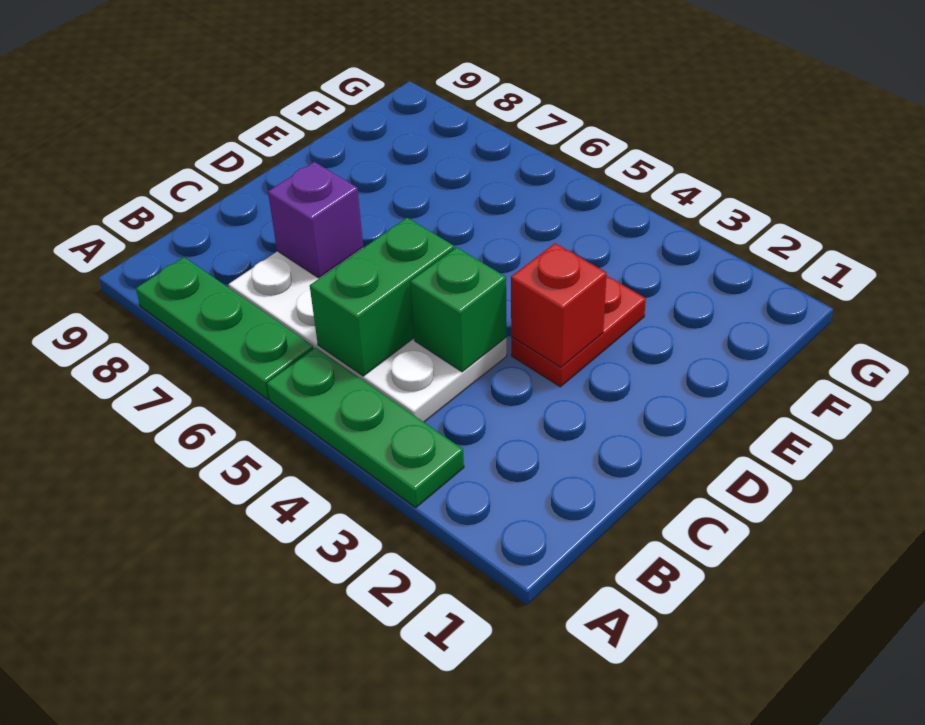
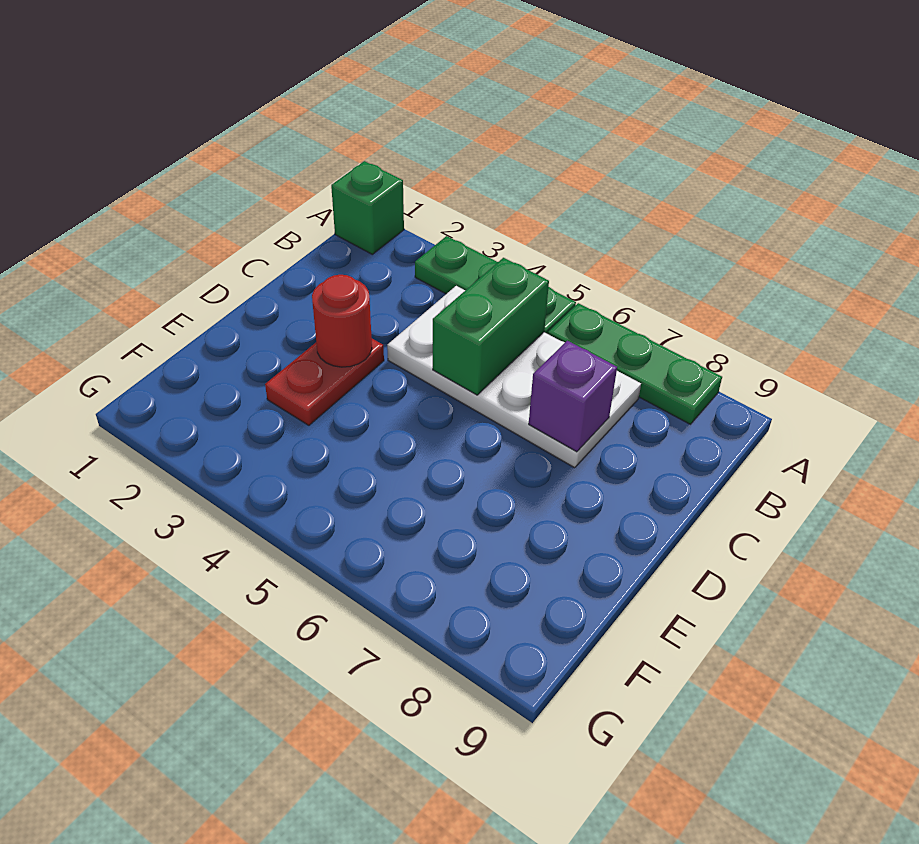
green brick C4 level 2 -> green brick A1 level 1
red brick D3 level 2 -> red round brick D3 level 2

